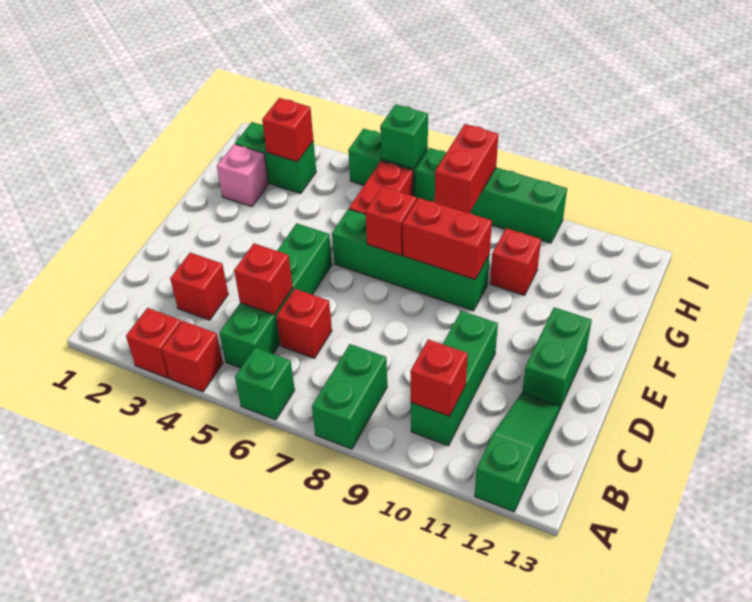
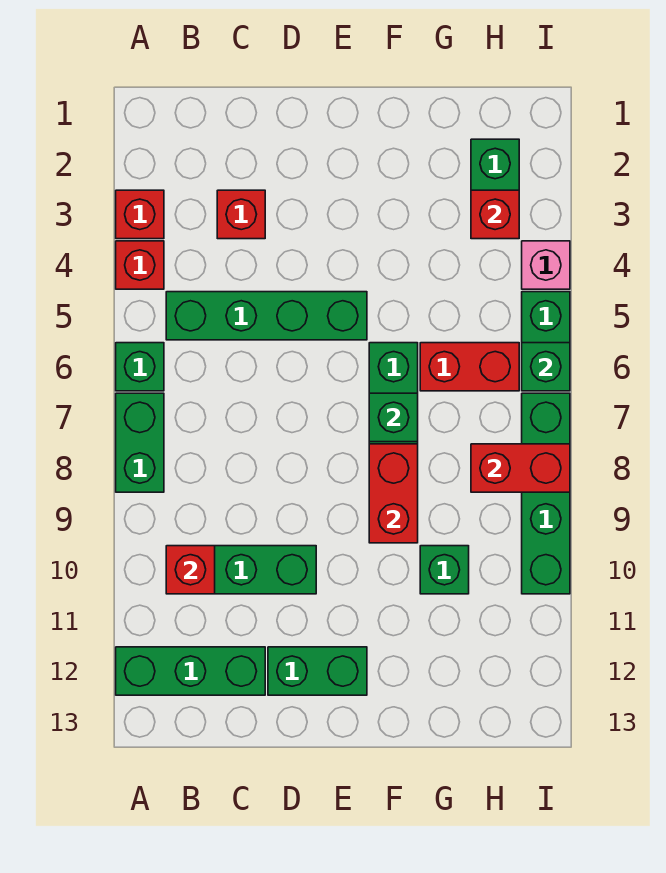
green brick A8:B8 level 1 -> green brick A7:A8 level 1
green slope A12:C12 level 1 top A -> green brick A12:C12 level 1
red brick C5 level 2 -> none
red brick C6 level 1 -> none
red brick F7 level 2 -> green brick F7 level 2
pink brick G2 level 1 -> pink brick I4 level 1
red brick G10 level 1 -> green brick G10 level 1

